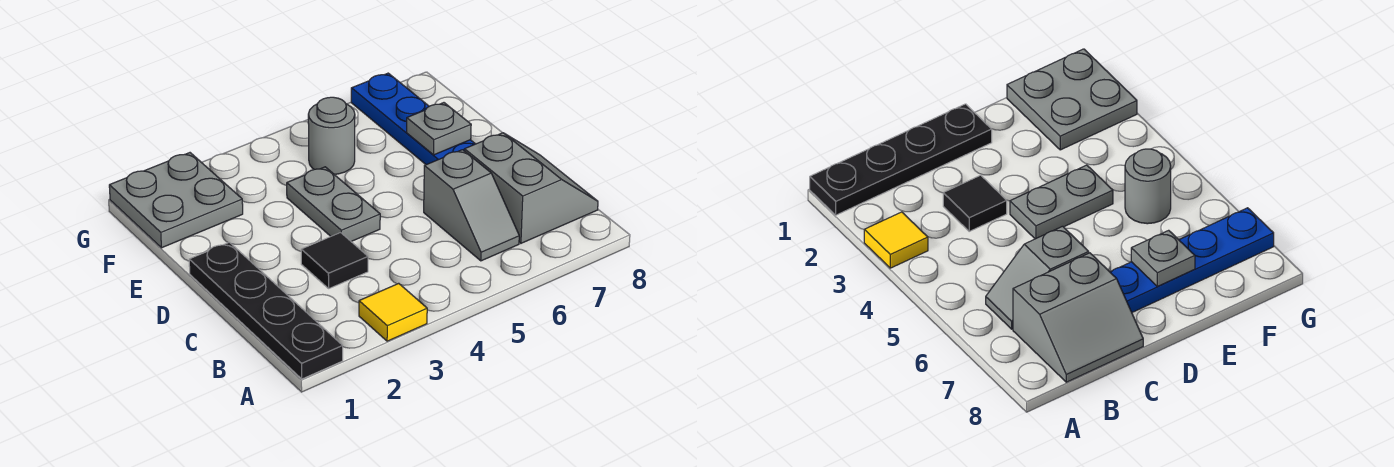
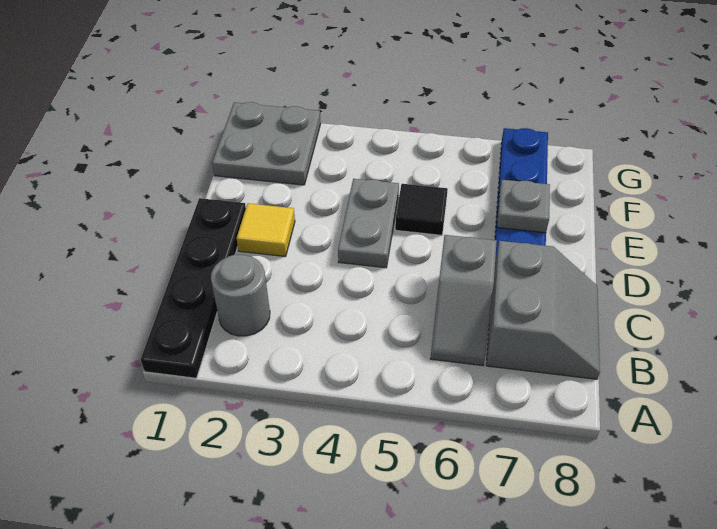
yellow tile A3 level 1 -> yellow tile D2 level 1
black tile C3 level 1 -> black tile E5 level 1
grey round brick F5 level 1 -> grey round brick B2 level 1

